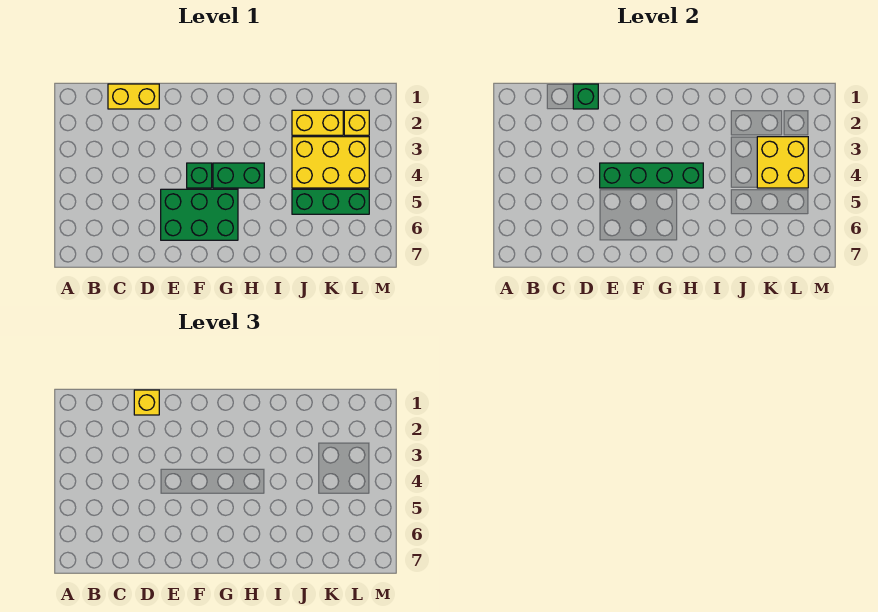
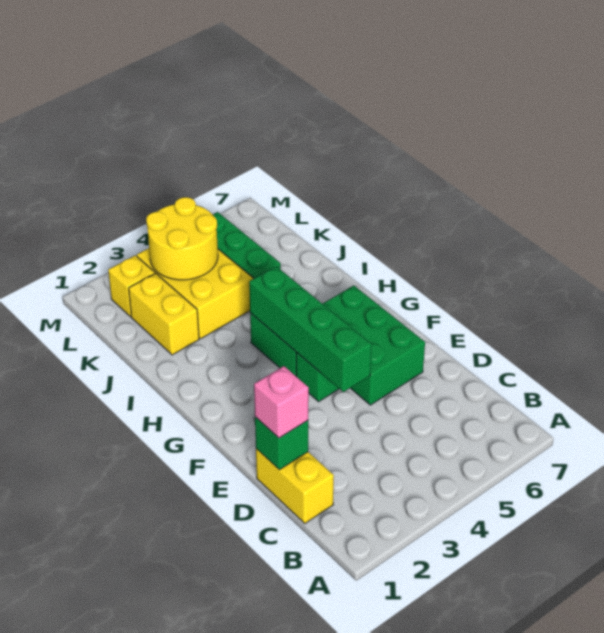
yellow brick D1 level 3 -> pink brick D1 level 3
yellow brick K3:L4 level 2 -> yellow round brick K3:L4 level 2

